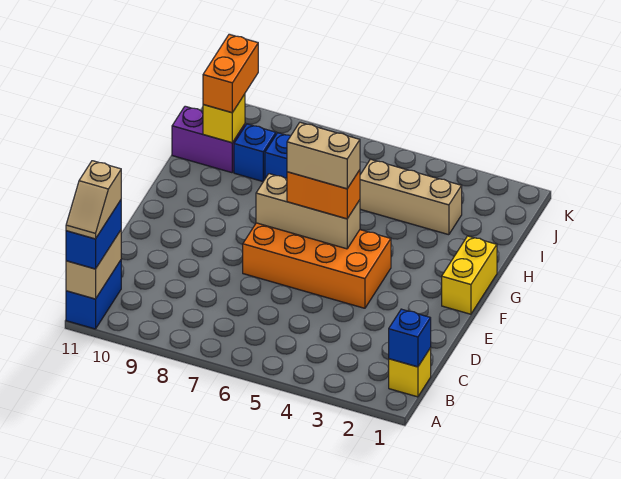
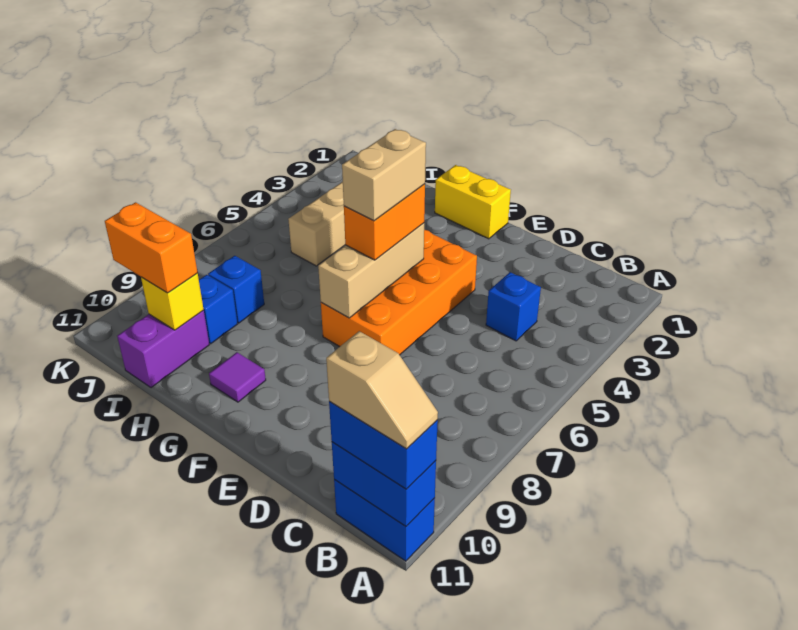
tan brick A11:B11 level 2 -> blue brick A11:B11 level 2
yellow brick B1 level 1 -> none
blue brick B1 level 2 -> blue brick C4 level 1
none -> purple tile G10 level 1

